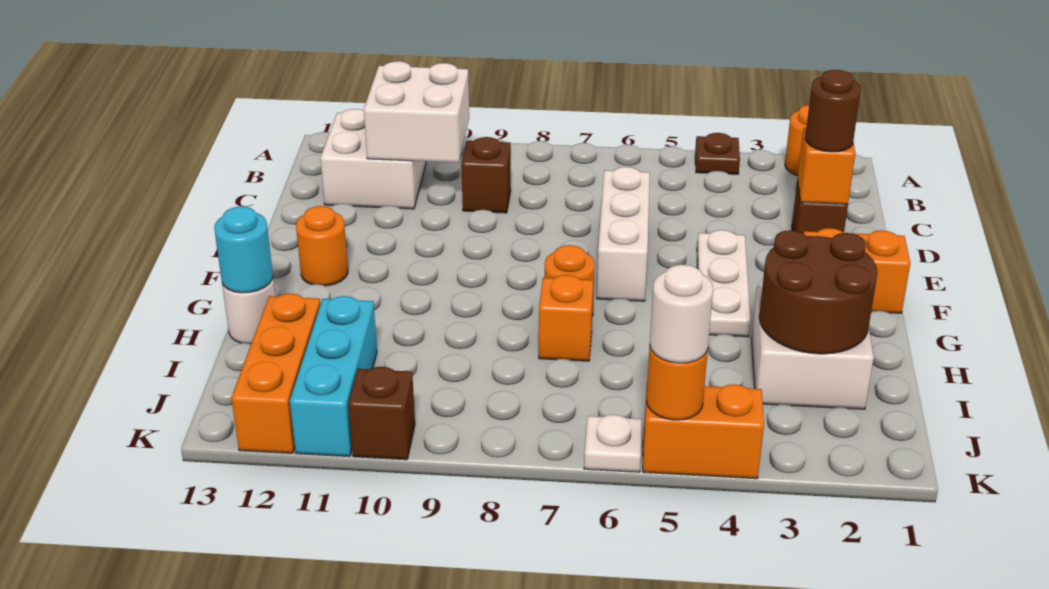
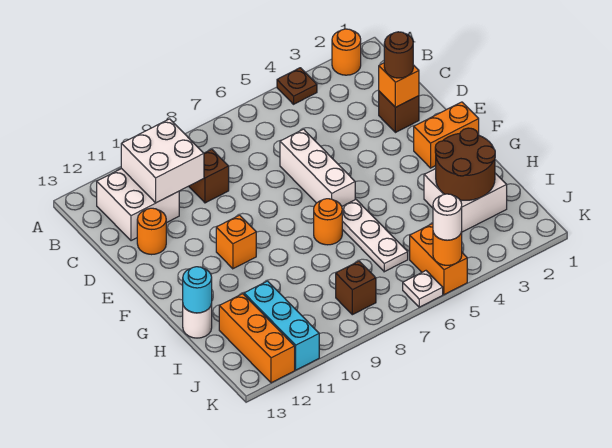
white plate E4:G4 level 1 -> white plate G6:I6 level 1
orange round brick F12 level 1 -> orange round brick D12 level 1
orange brick H7 level 1 -> orange brick F10 level 1
orange brick K4:K5 level 1 -> orange brick J5:K5 level 1
brown brick K10 level 1 -> brown brick J8 level 1

